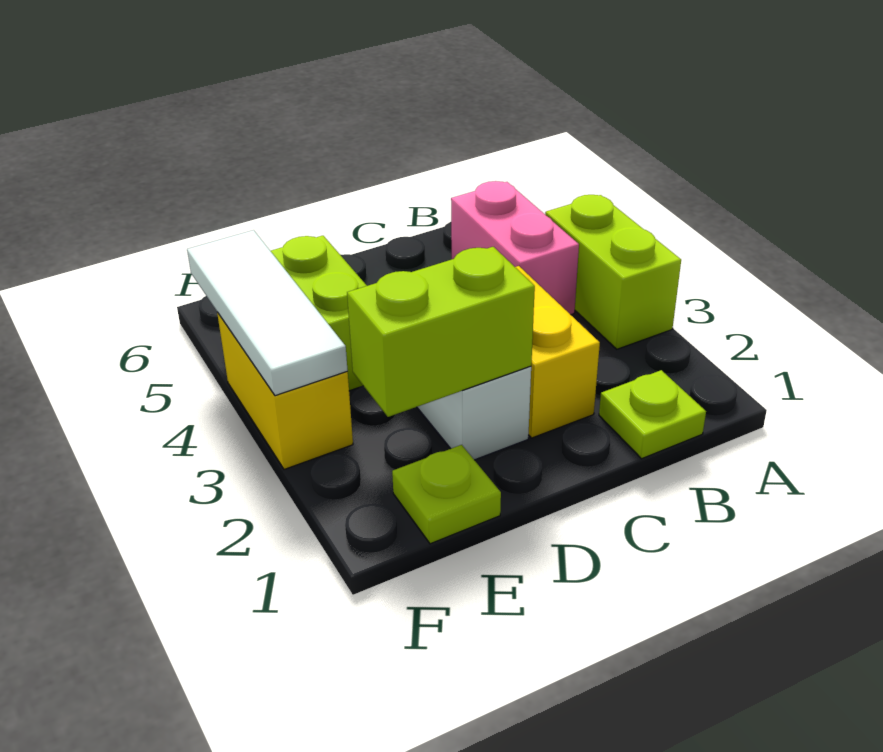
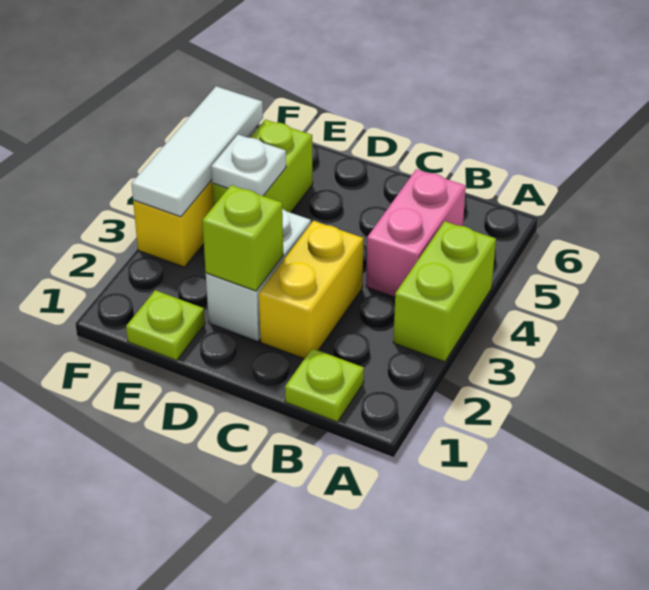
lime brick D2:E2 level 2 -> lime brick D2 level 2
none -> white plate E4 level 2

